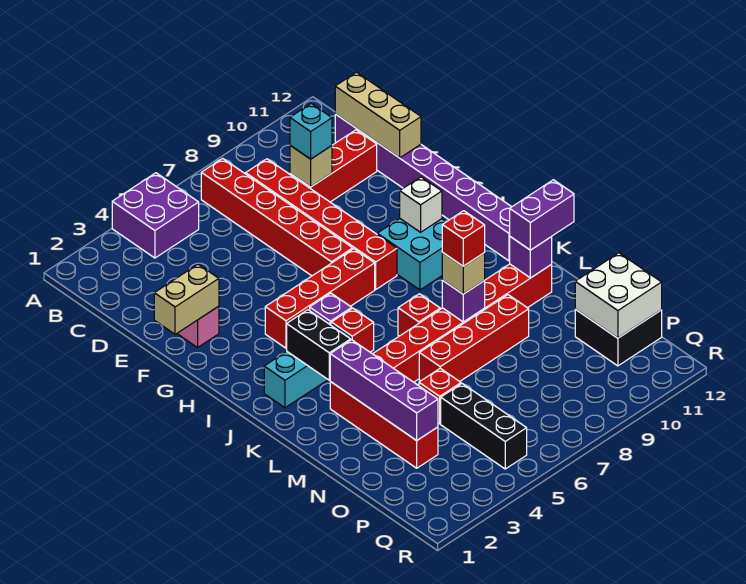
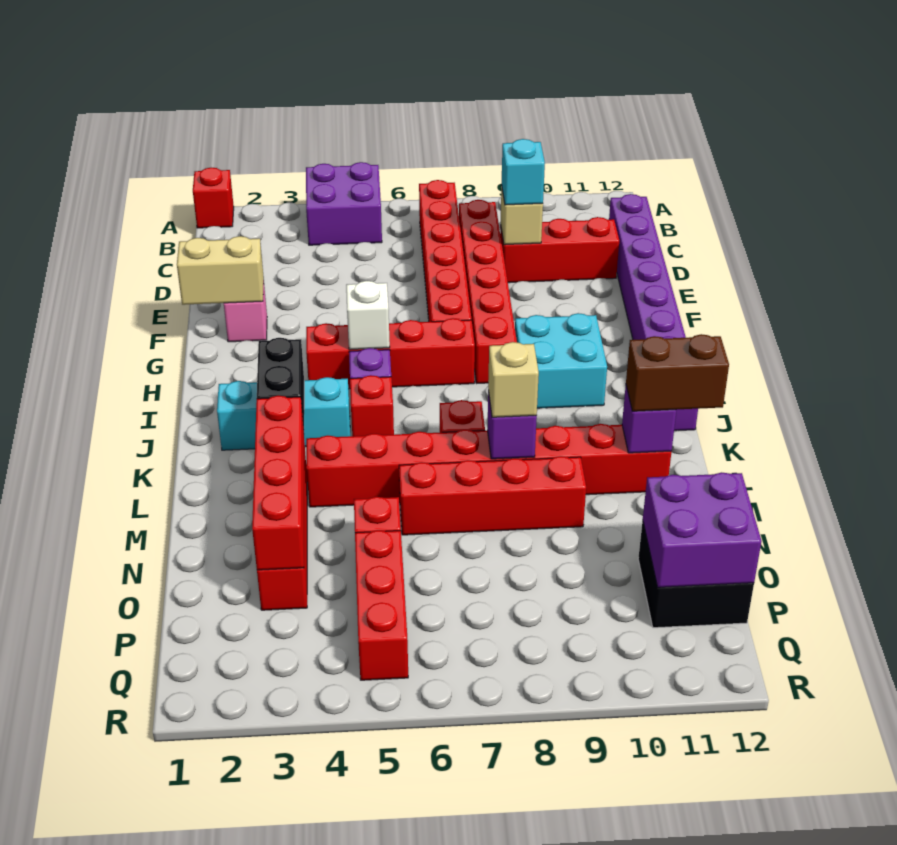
tan brick C12:E12 level 2 -> none
white brick H10 level 2 -> white brick H5 level 2
purple brick L3:O3 level 2 -> red brick L3:O3 level 2
red brick L8 level 4 -> red brick A1 level 1
purple brick L11:L12 level 3 -> brown brick L11:L12 level 3
black brick O5:Q5 level 1 -> red brick O5:Q5 level 1
white brick O11:P12 level 2 -> purple brick O11:P12 level 2

